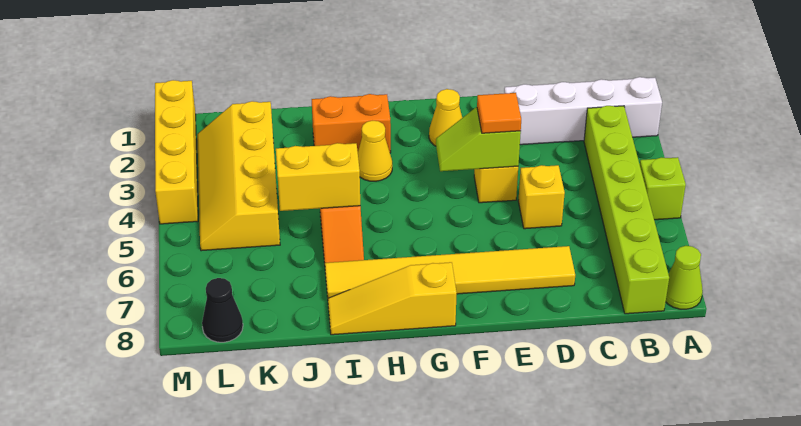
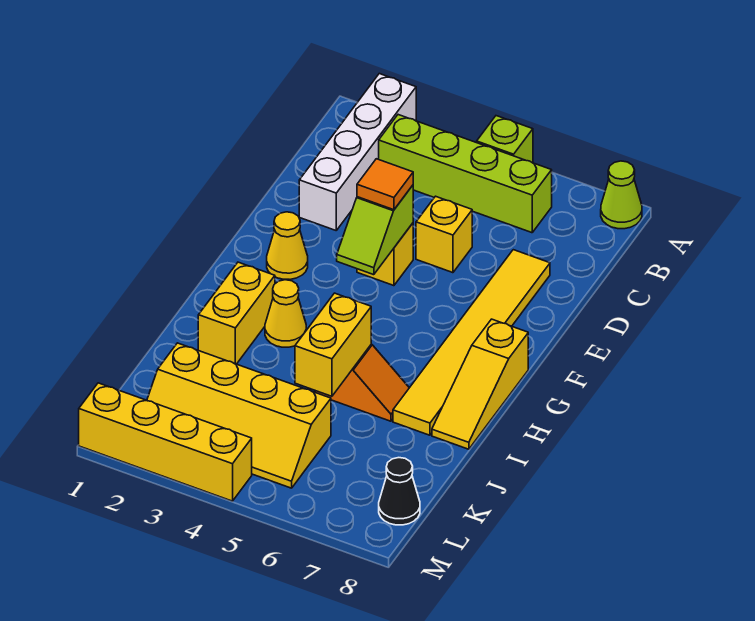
lime brick B3:B8 level 1 -> lime brick B3:B6 level 1
orange brick H2:I2 level 1 -> yellow brick H2:I2 level 1

